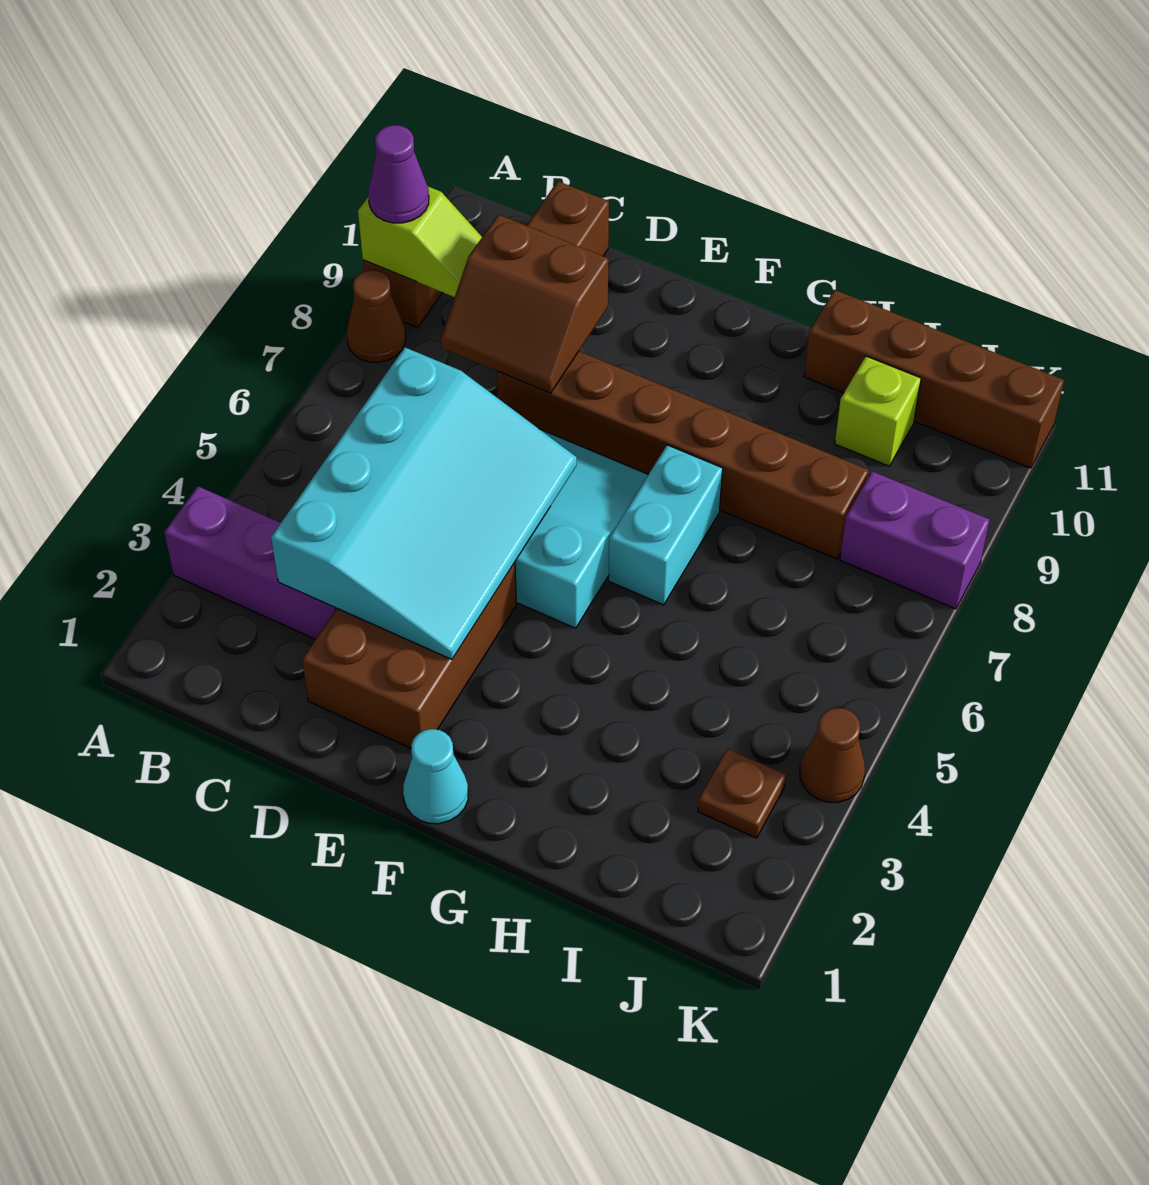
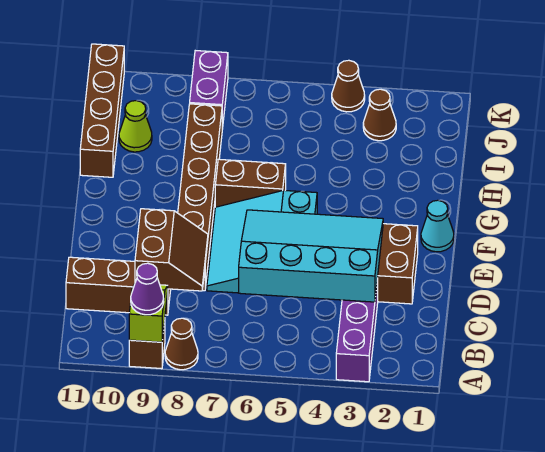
cyan brick G6:G7 level 1 -> brown brick G6:G7 level 1
lime brick I10 level 1 -> lime cone I10 level 1
brown plate J3 level 1 -> brown cone J3 level 1

